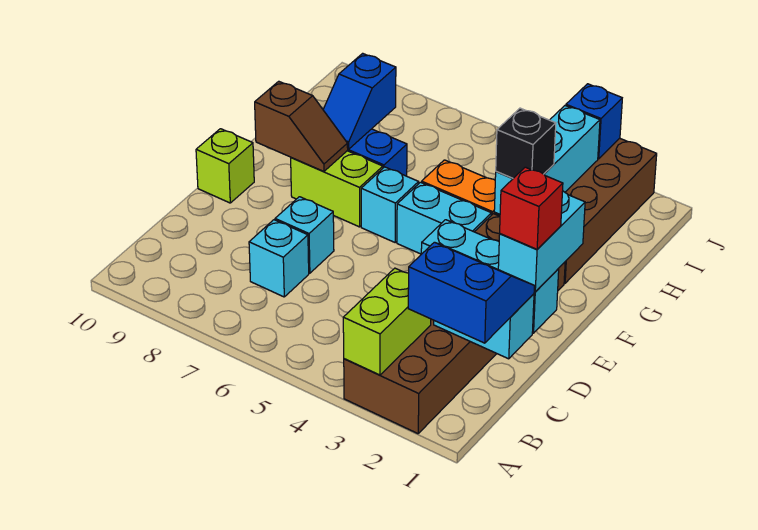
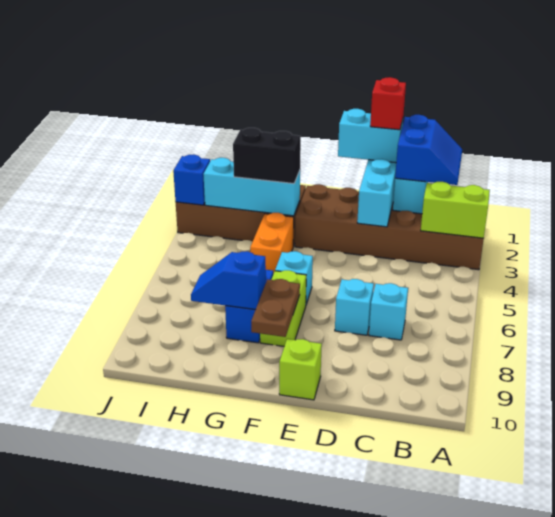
blue slope B1:C2 level 3 top B -> blue slope B1:C2 level 3 top C
cyan brick F4:F5 level 1 -> none
brown slope F8:F9 level 2 top 9 -> brown plate F8:F9 level 2
black brick G3 level 3 -> black brick G3:H3 level 3
blue slope G8:H8 level 2 top H -> blue slope G8:H8 level 2 top G

